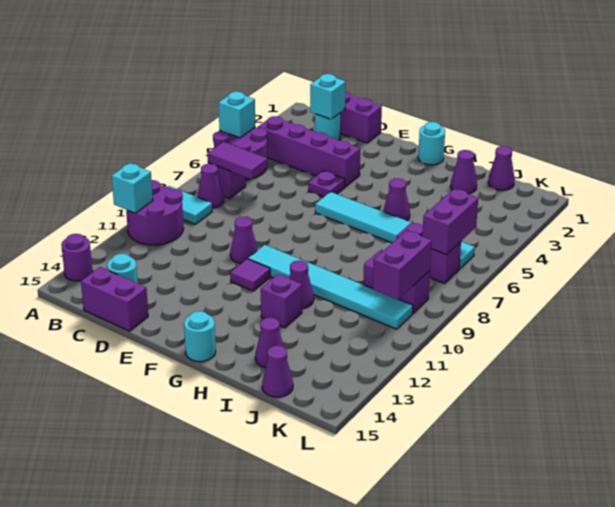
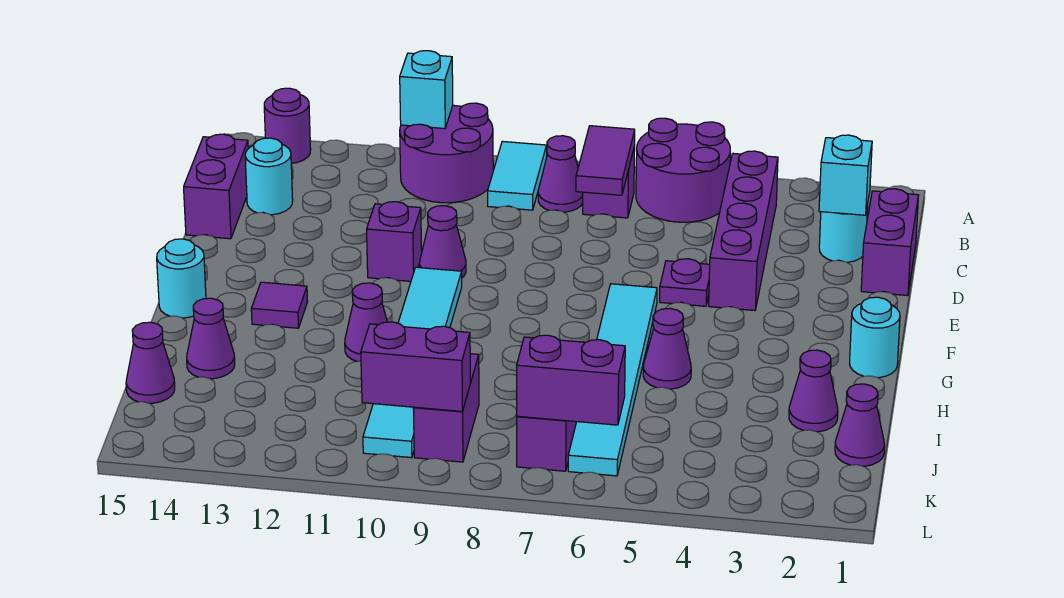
cyan brick A5 level 2 -> none
purple tile F11 level 1 -> purple tile G13 level 1
purple brick H12 level 1 -> purple brick E11 level 1

